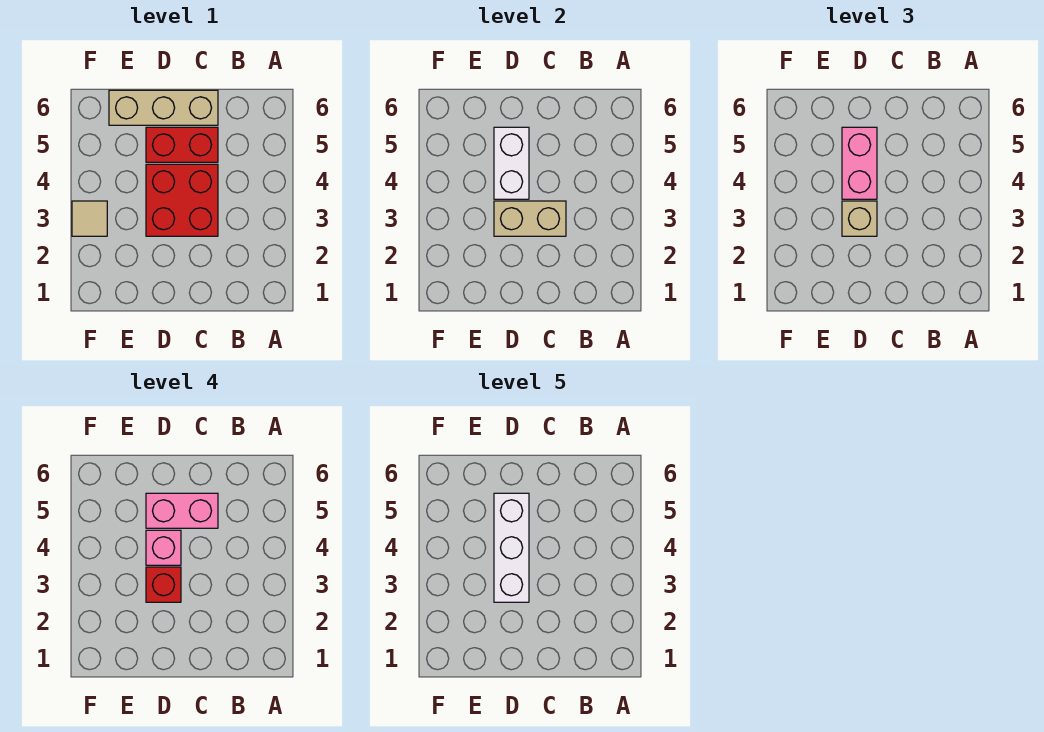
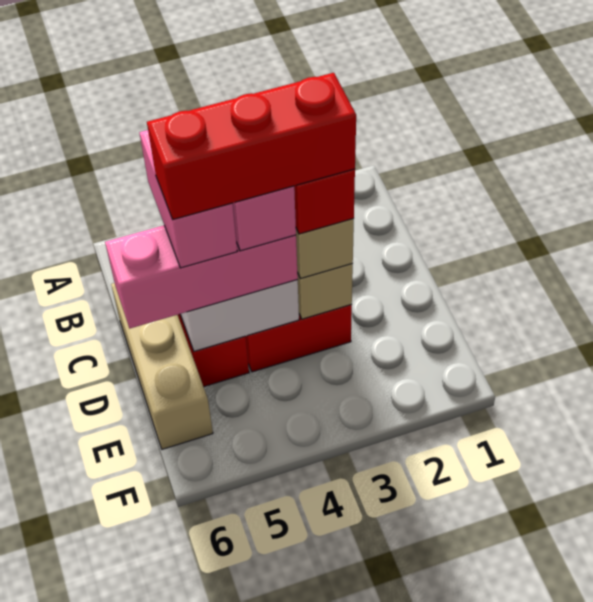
white brick D3:D5 level 5 -> red brick D3:D5 level 5
pink brick D4:D5 level 3 -> pink brick D4:D6 level 3
tan tile F3 level 1 -> none

